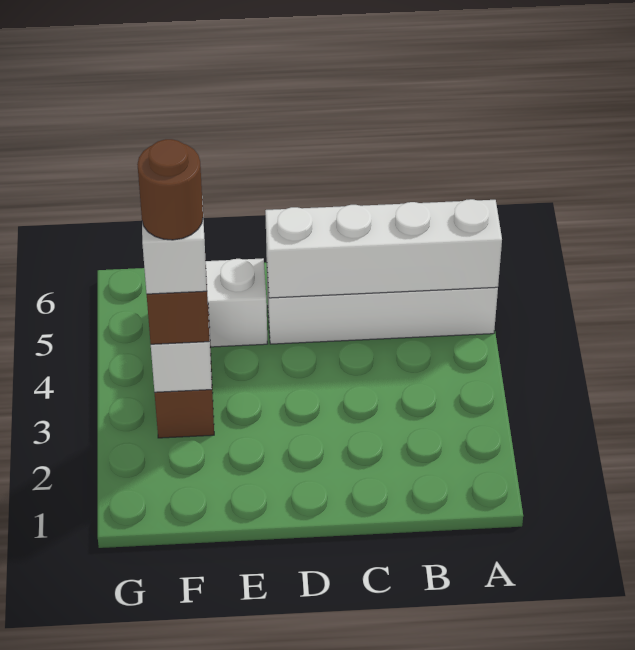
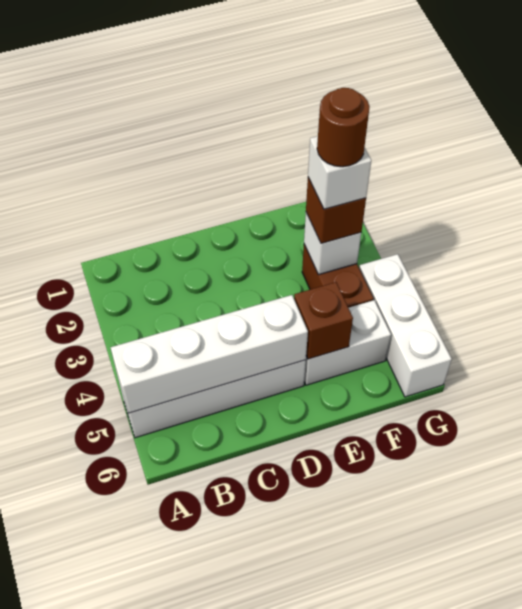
none -> brown brick E5 level 2
none -> white brick G4:G6 level 1

